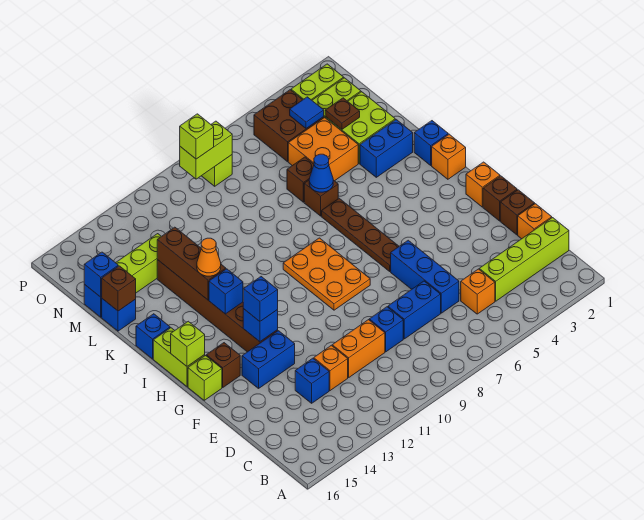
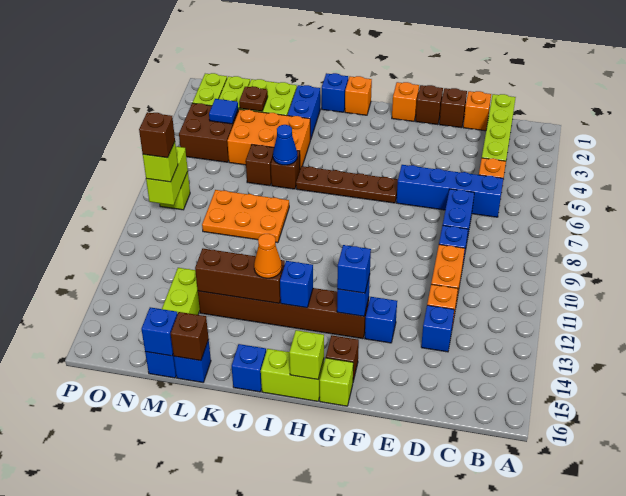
blue brick D6:F6 level 1 -> blue brick C6:F6 level 1
blue brick F13:F14 level 1 -> blue brick F13 level 1
orange plate G8:I9 level 1 -> orange plate K8:M9 level 1
orange brick L4:M5 level 1 -> orange brick K4:M5 level 1
none -> brown brick O9 level 4

